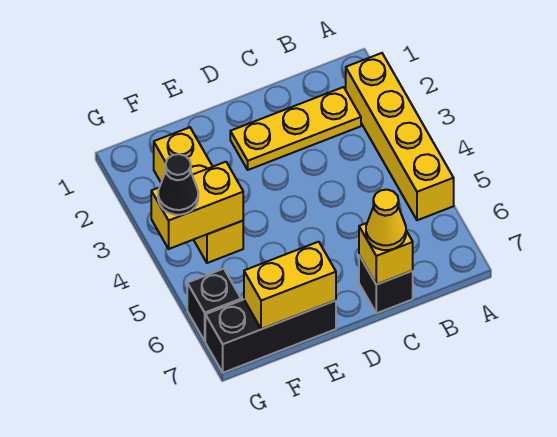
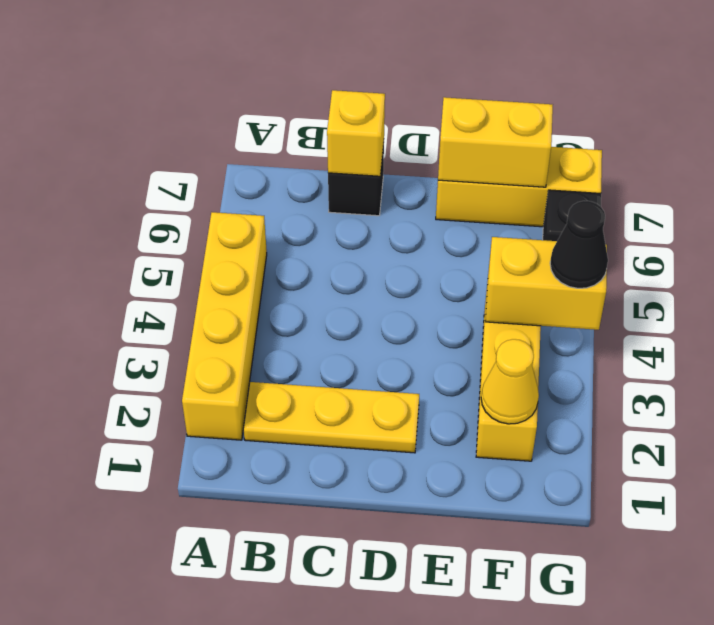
yellow cone C7 level 3 -> yellow cone F2 level 2
black brick E7:G7 level 1 -> yellow brick E7:G7 level 1

